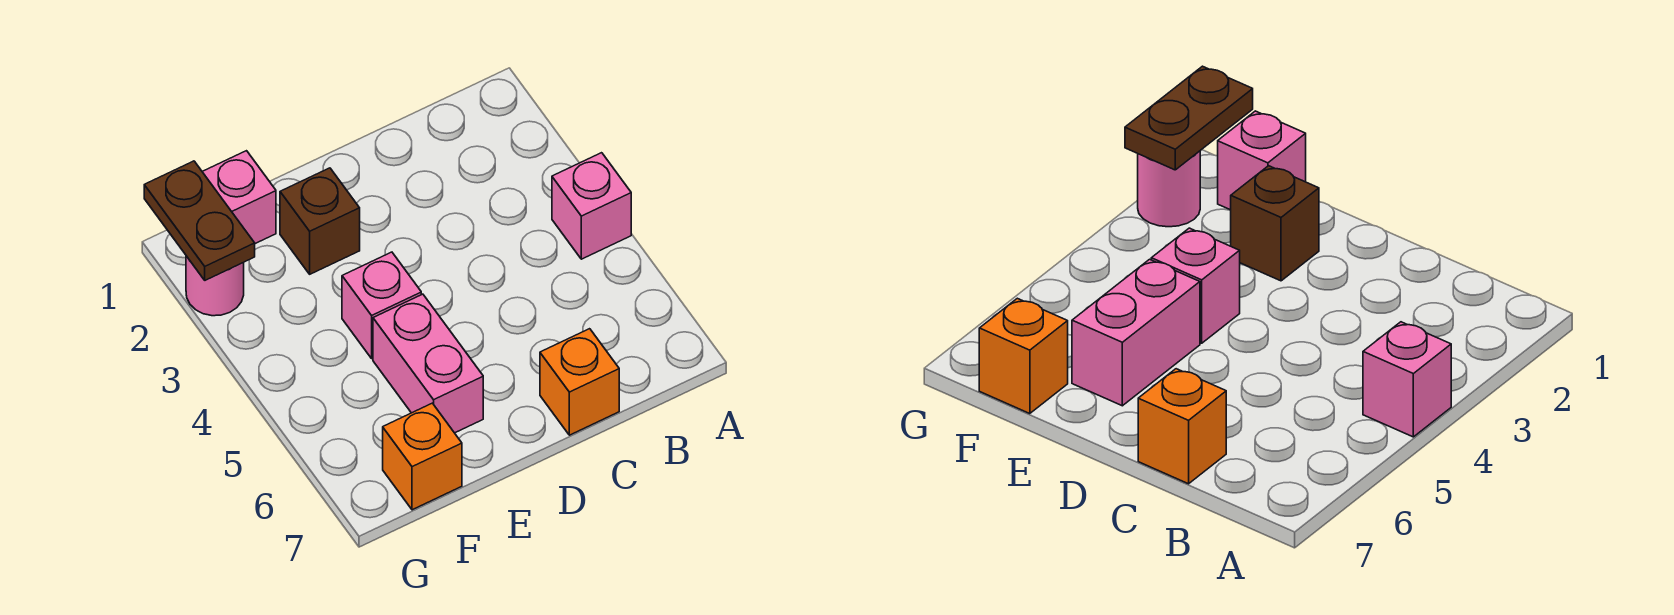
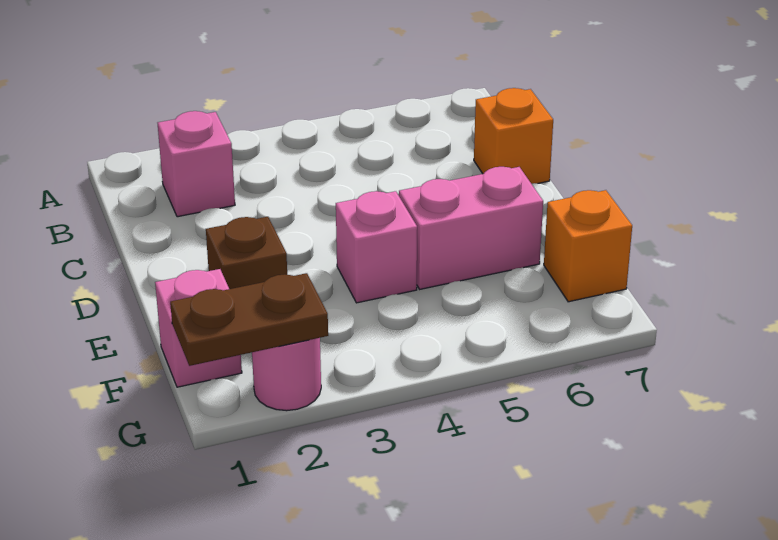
pink brick A4 level 1 -> pink brick B2 level 1

